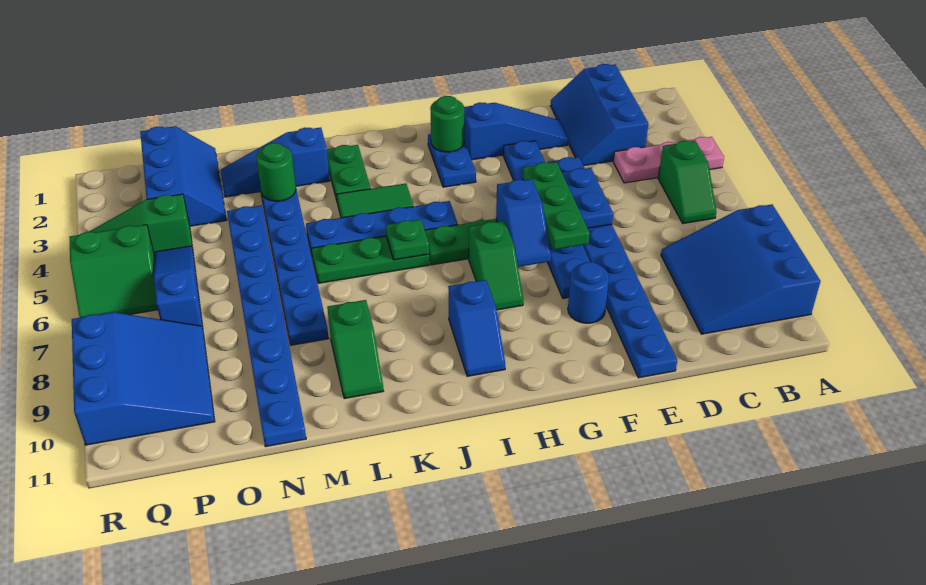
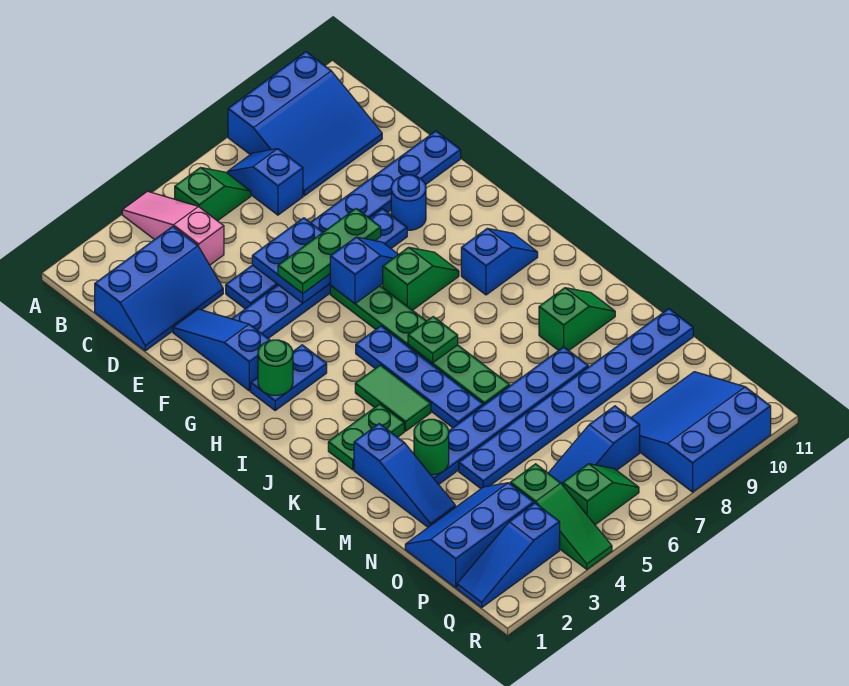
pink plate A4:C4 level 1 -> pink slope A4:C4 level 1 top C
none -> blue slope B7:C7 level 1 top C
none -> blue slope Q1:Q3 level 1 top 3
green slope Q5:R6 level 1 top 5 -> green slope Q5:Q6 level 1 top 5

